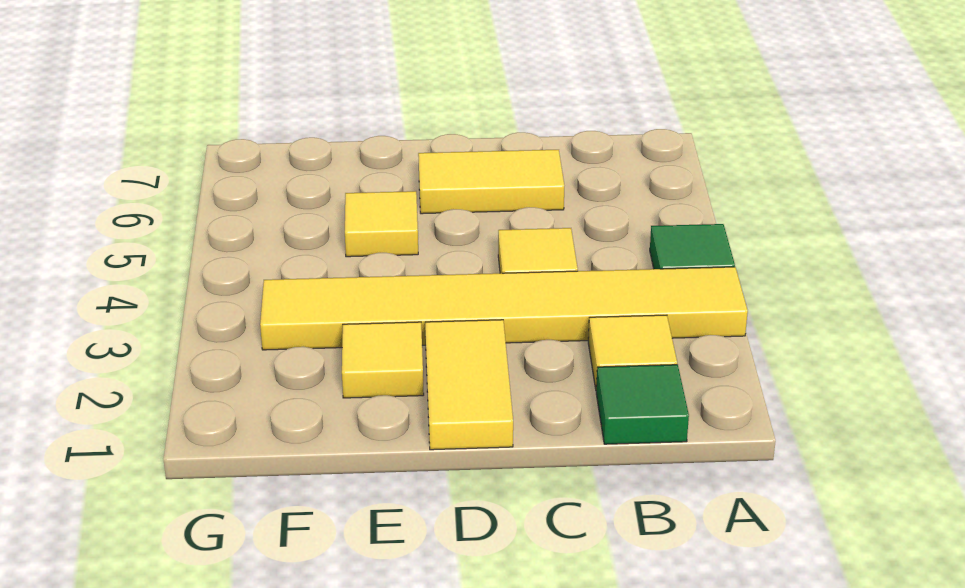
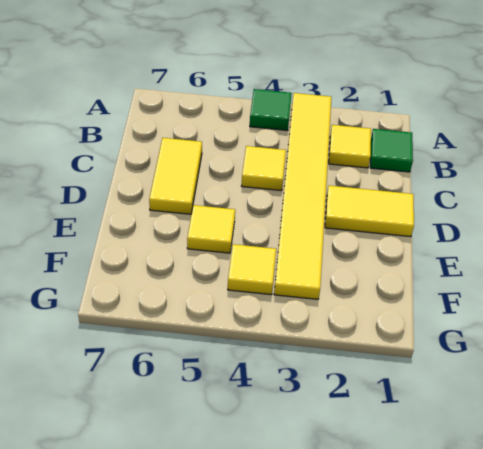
yellow tile E2 level 1 -> yellow tile F4 level 1

